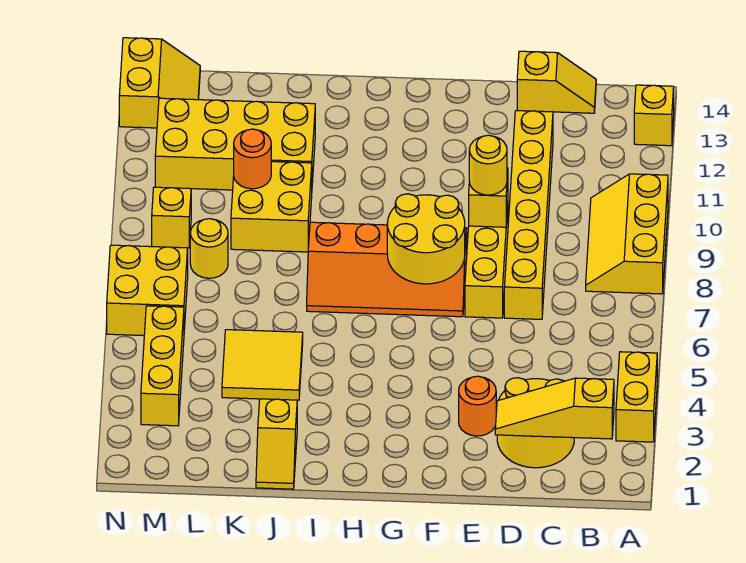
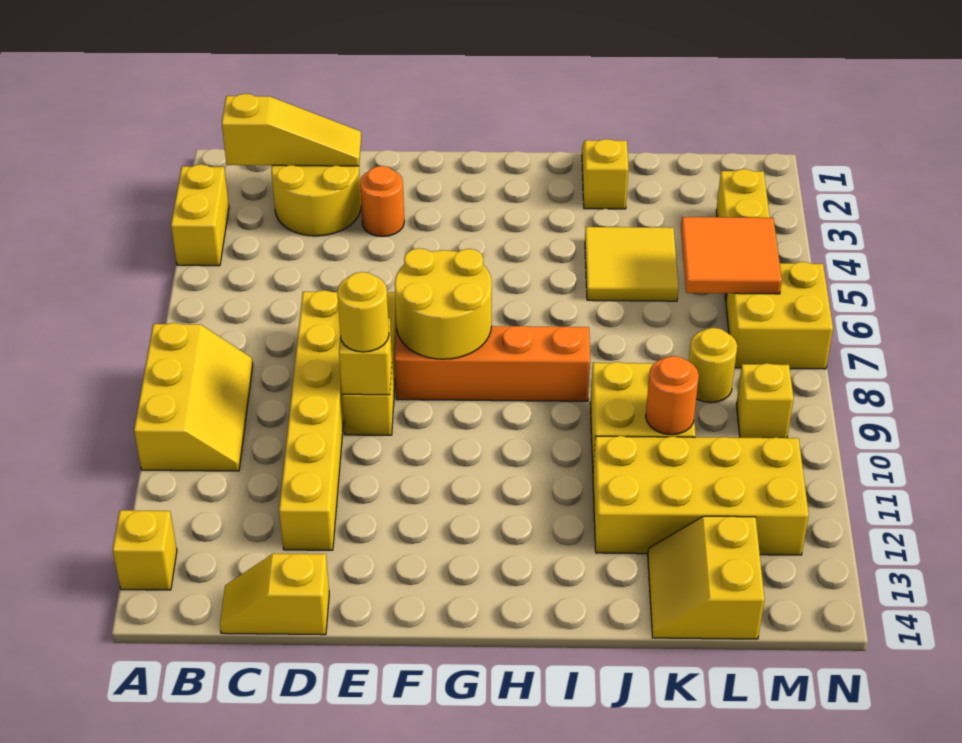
none -> orange tile L5:M6 level 2
yellow slope M13:N14 level 1 top N -> yellow slope K13:L14 level 1 top L

